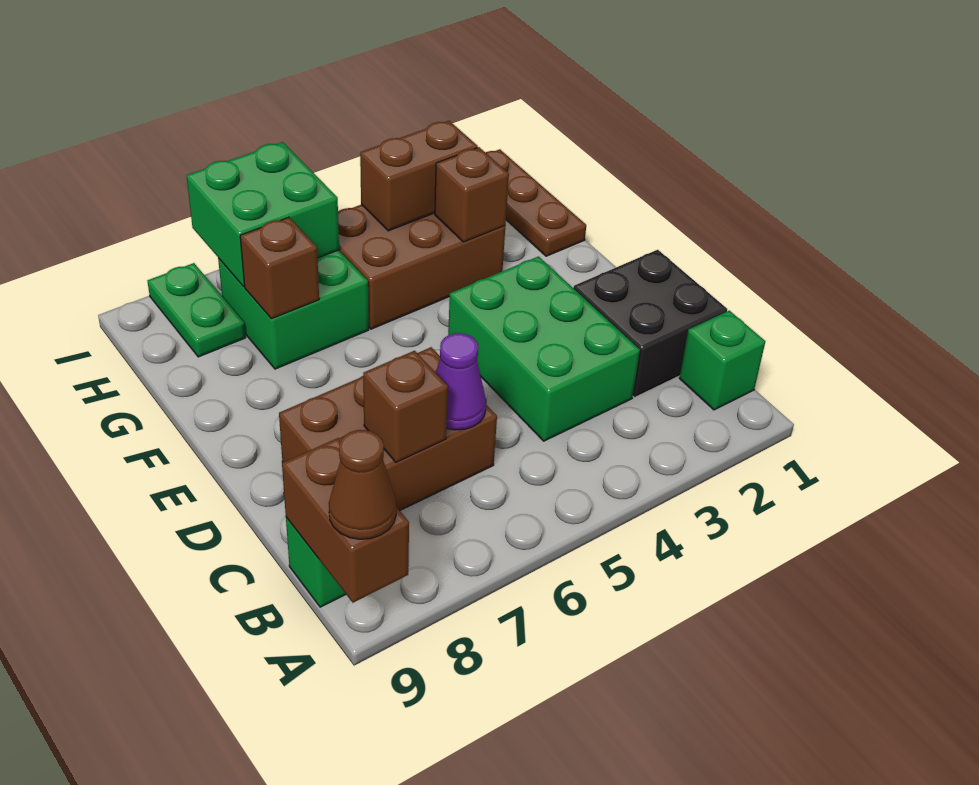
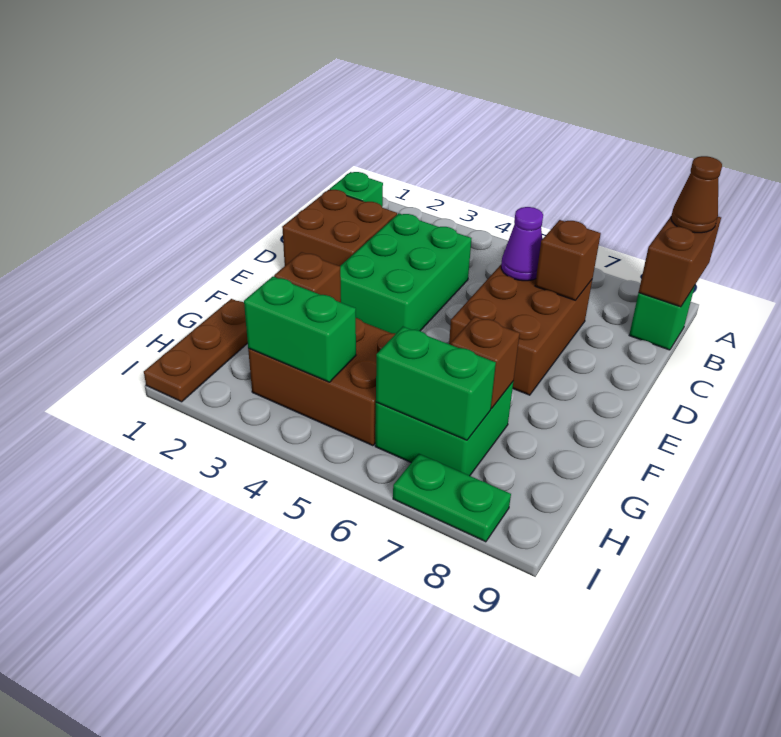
black brick C1:D2 level 1 -> brown brick C1:D2 level 1
brown brick C6:D8 level 1 -> brown brick C6:E7 level 1
brown brick H3:H4 level 2 -> green brick H3:H4 level 2
green brick H6:I7 level 2 -> green brick H6:H7 level 2
green plate H8:I8 level 1 -> green plate I7:I8 level 1

